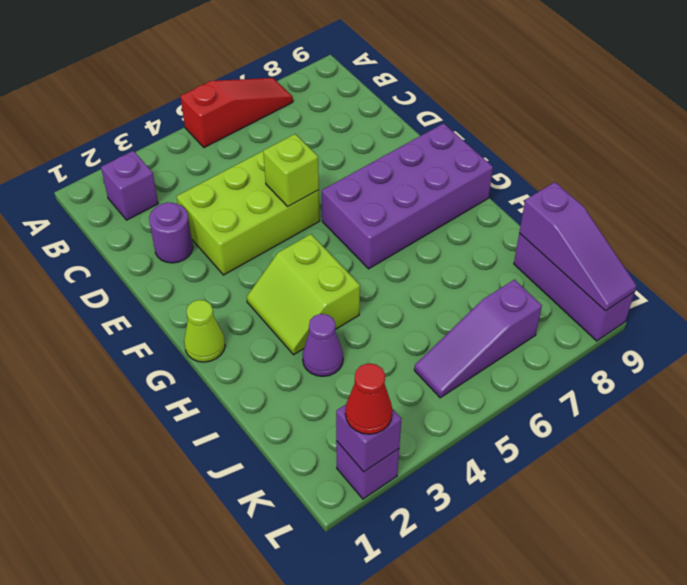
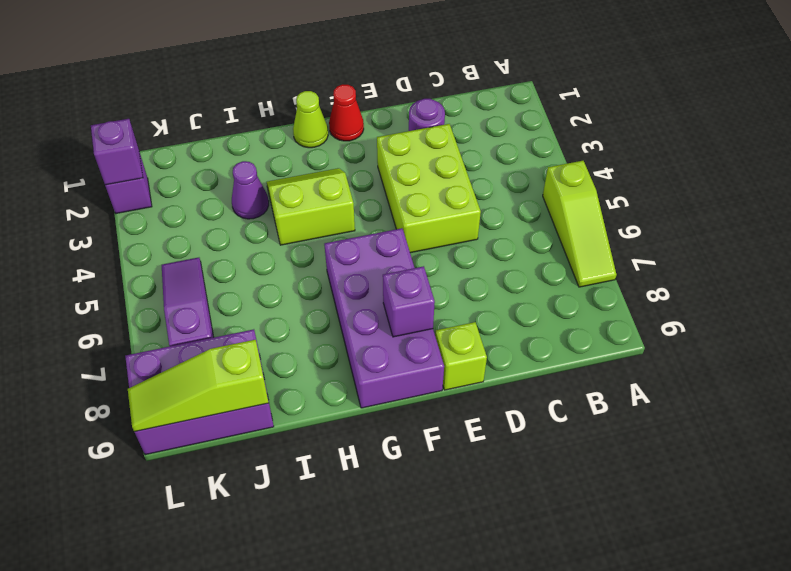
red slope A5:A7 level 1 top 5 -> lime slope A5:A7 level 1 top 5
purple brick B2 level 1 -> purple brick F8 level 2
lime brick E5 level 2 -> lime brick E9 level 1
purple brick J9:L9 level 1 -> purple brick J8:L9 level 1
purple slope J9:L9 level 2 top J -> lime slope J9:L9 level 2 top J
red cone L2 level 3 -> red cone F1 level 1

